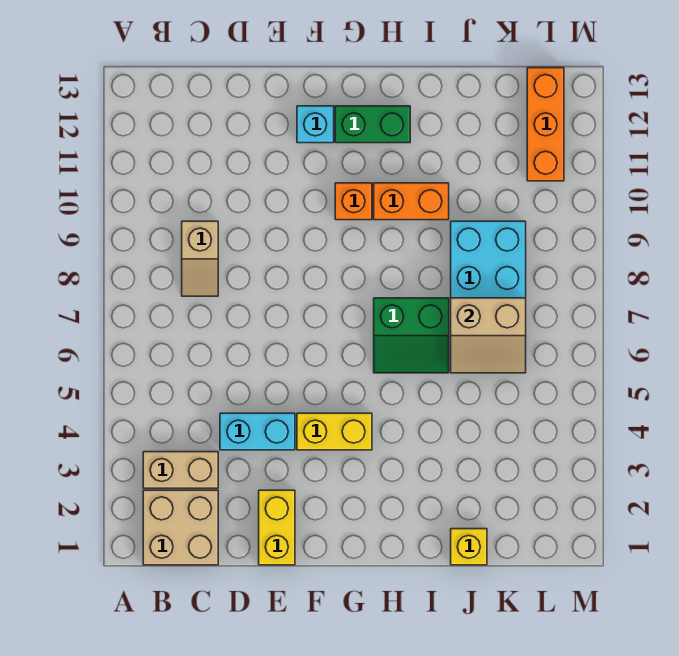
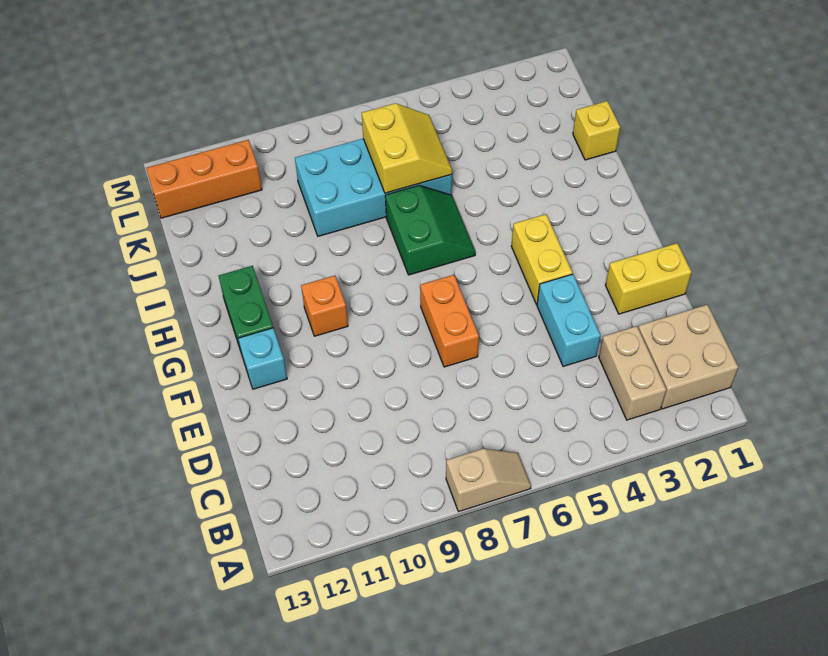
tan slope C8:C9 level 1 top 9 -> tan slope A7:A8 level 1 top 8
orange brick H10:I10 level 1 -> orange brick E7:F7 level 1
tan slope J6:K7 level 2 top 7 -> yellow slope J6:K7 level 2 top 7

